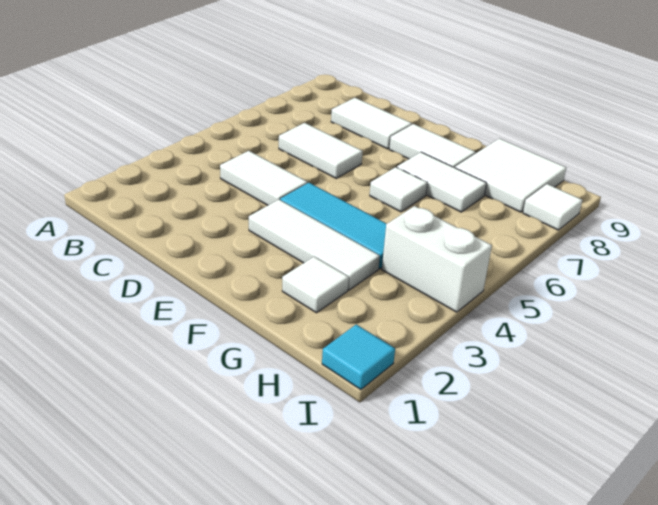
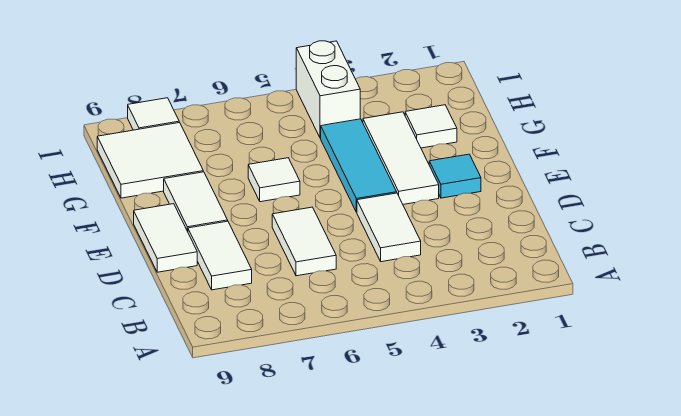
white tile F7:G7 level 1 -> white tile D9:E9 level 1
cyan tile I1 level 1 -> cyan tile E2 level 1

